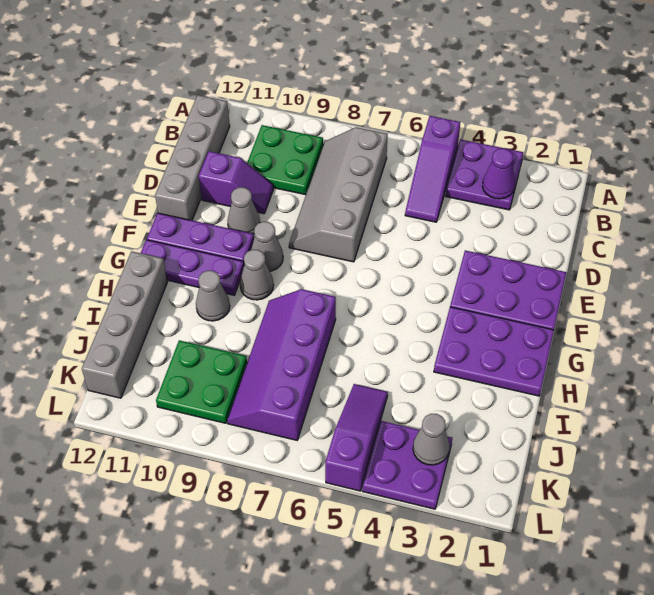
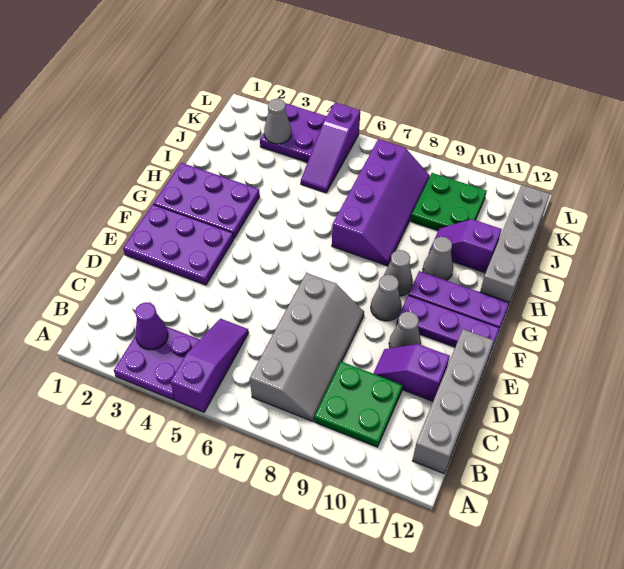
none -> purple slope I10:I11 level 1 top 11

